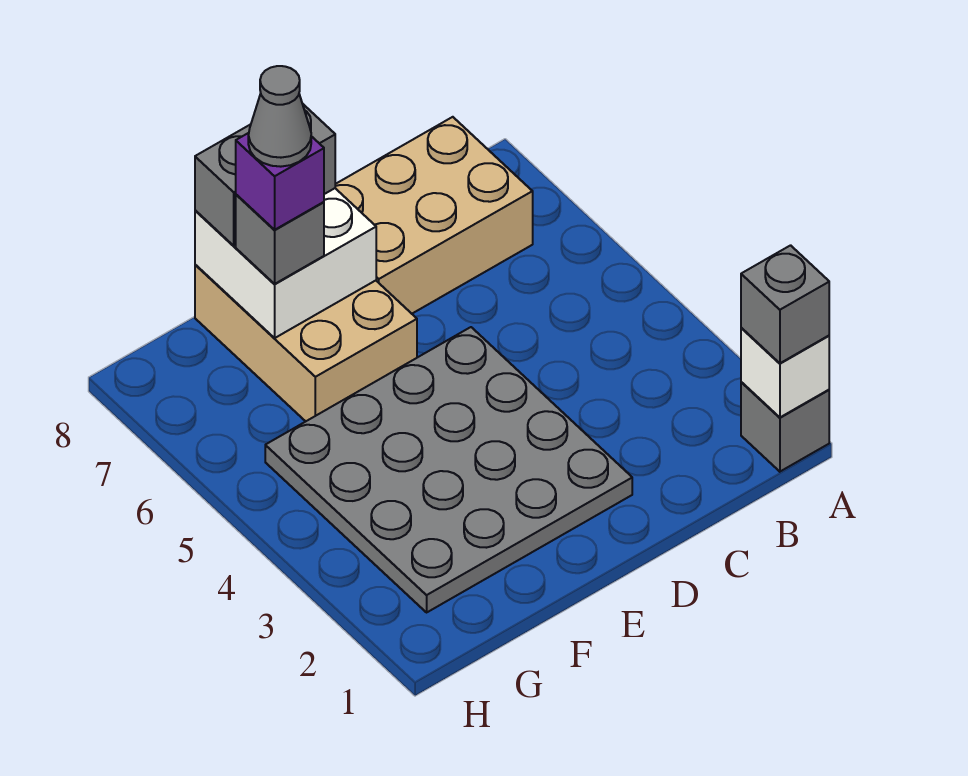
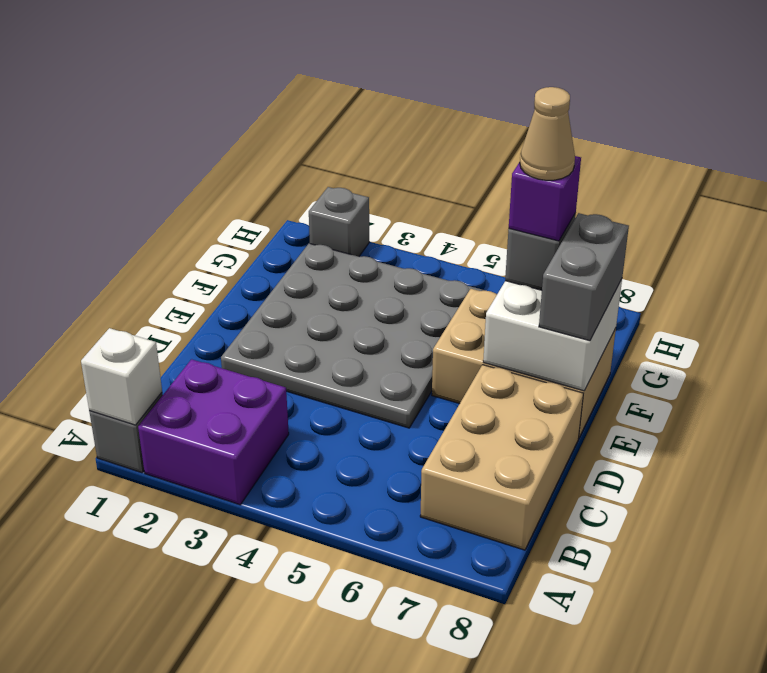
grey brick A1 level 3 -> grey brick H2 level 1
none -> purple brick A2:B3 level 1
grey cone F7 level 5 -> tan cone F7 level 5

